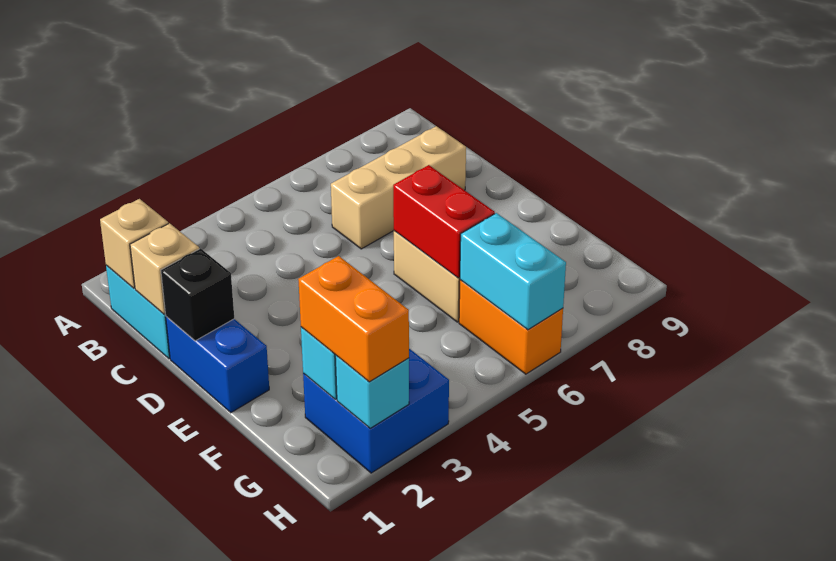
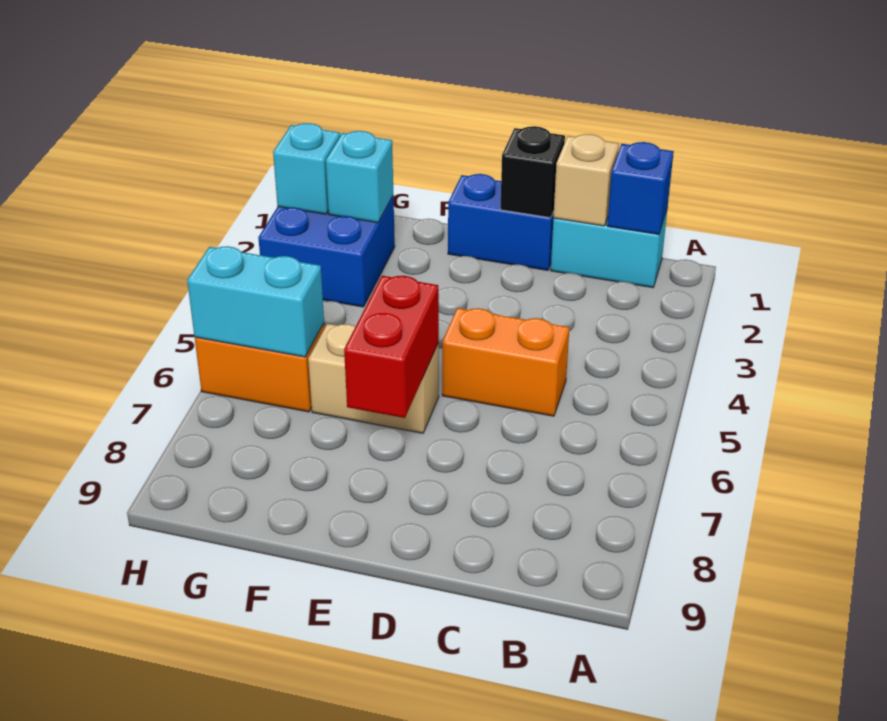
tan brick B1 level 2 -> blue brick B1 level 2
tan brick C6:C8 level 1 -> none
red brick E6:F6 level 2 -> red brick E6:E7 level 2
orange brick G2:H2 level 3 -> orange brick C5:D5 level 1

